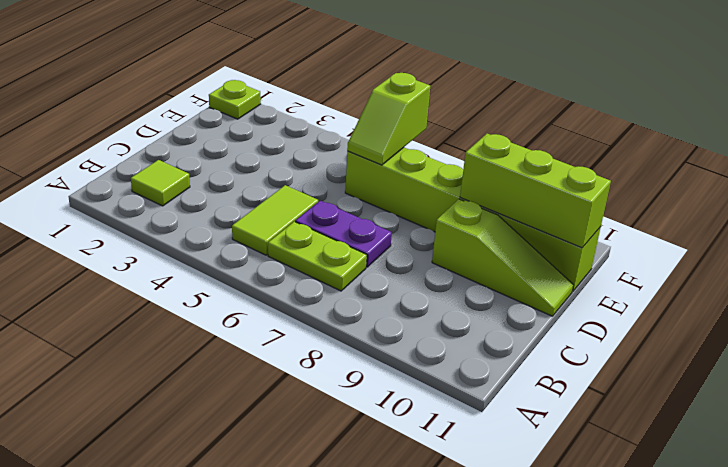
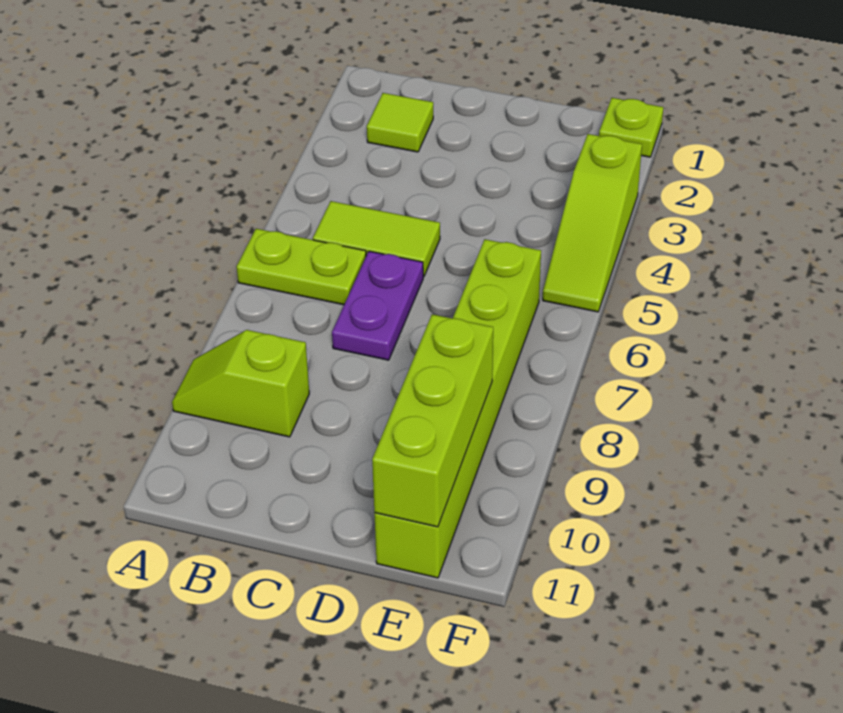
lime plate B6:B7 level 1 -> lime plate A6:B6 level 1
lime slope D9:D11 level 1 top 9 -> lime slope F3:F5 level 1 top 3
lime slope E6:F6 level 2 top F -> lime slope A9:B9 level 1 top B

